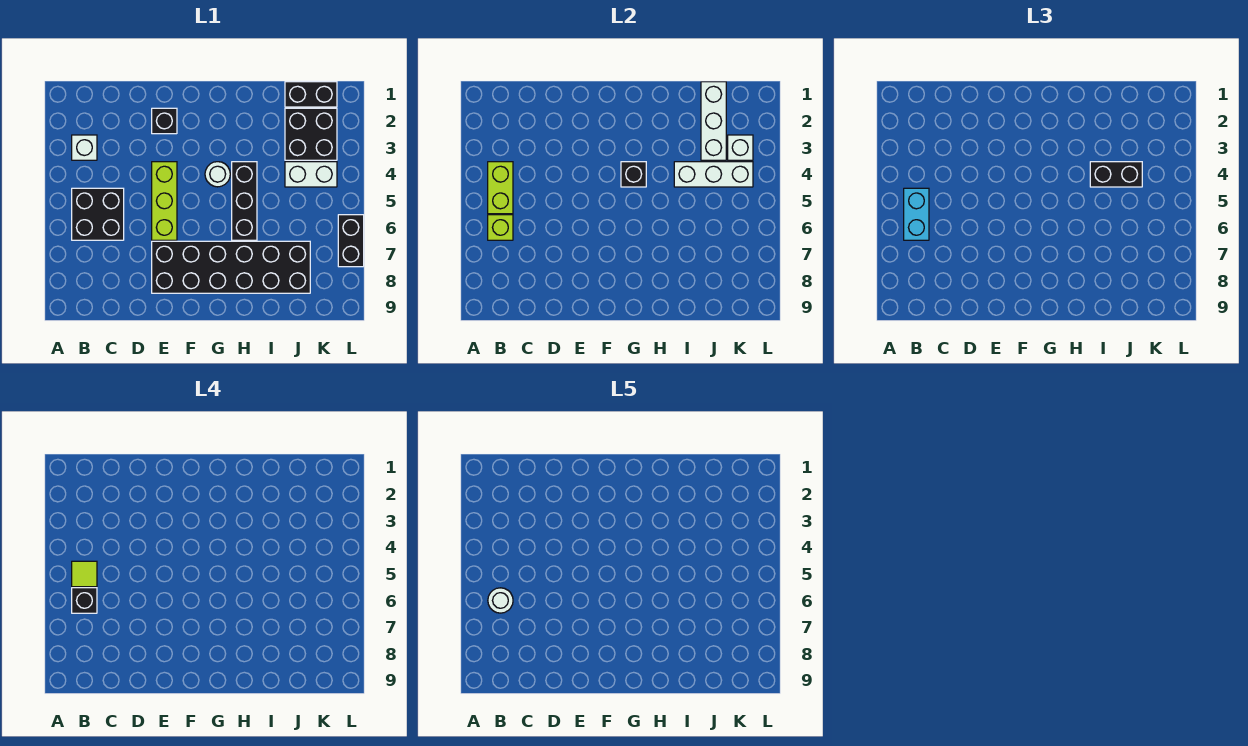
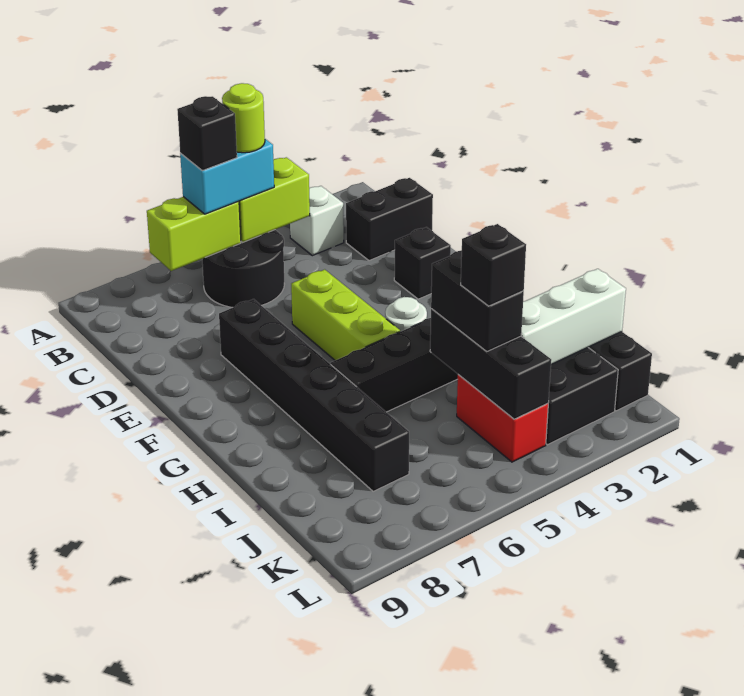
black brick B5:C6 level 1 -> black round brick B5:C6 level 1
lime tile B5 level 4 -> lime round brick B5 level 4
lime brick B6 level 2 -> lime brick B6:B7 level 2
white round brick B6 level 5 -> none
lime brick E4:E6 level 1 -> lime brick E5:G5 level 1
black brick E7:J8 level 1 -> black brick E7:J7 level 1
black brick G4 level 2 -> black brick J4 level 4
white brick I4:K4 level 2 -> black brick I4:K4 level 2
white brick J4:K4 level 1 -> red brick J4:K4 level 1
white brick K3 level 2 -> none
black brick L6:L7 level 1 -> black brick C1:C2 level 1

